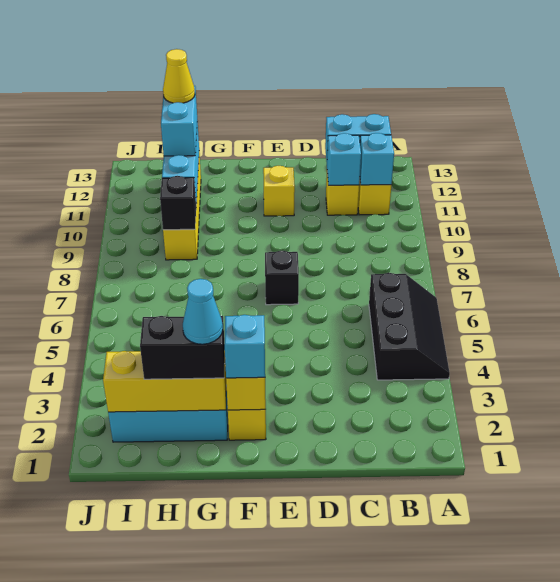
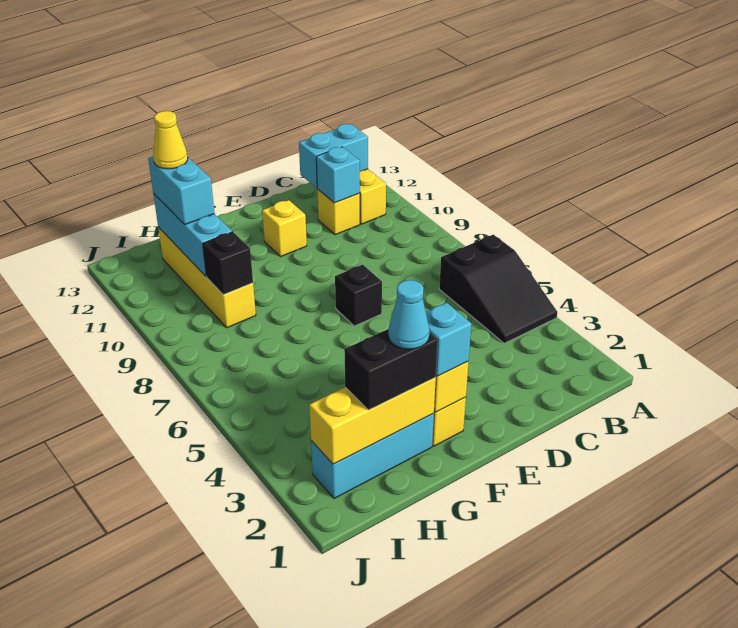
black slope A4:B6 level 1 top B -> black slope A4:B6 level 1 top 6
cyan brick B11 level 2 -> none

